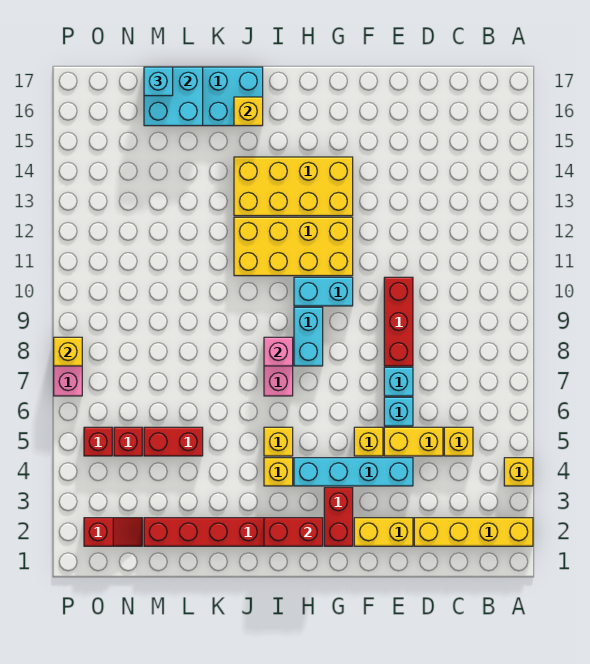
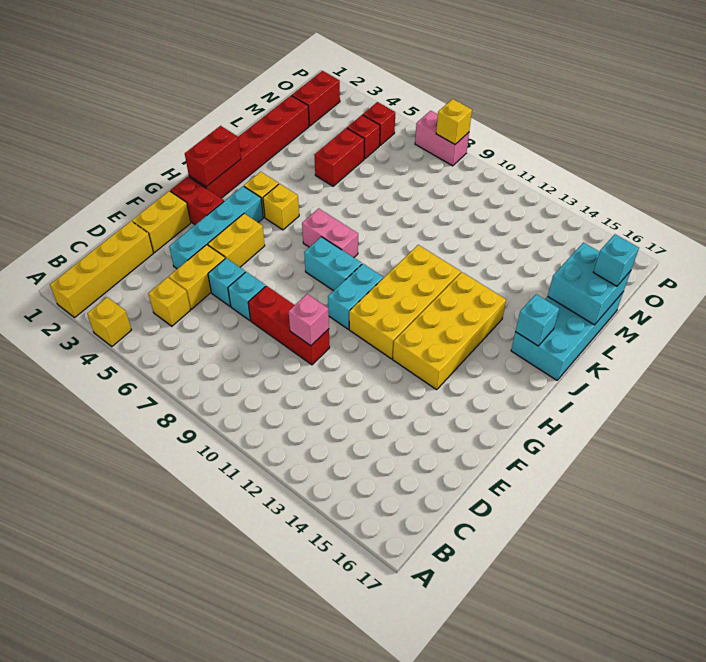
yellow brick F5 level 1 -> yellow brick F5:G5 level 1
pink brick I8 level 2 -> pink brick E10 level 2
yellow brick J16 level 2 -> cyan brick J16 level 2
red slope N2:O2 level 1 top O -> red brick N2:O2 level 1

